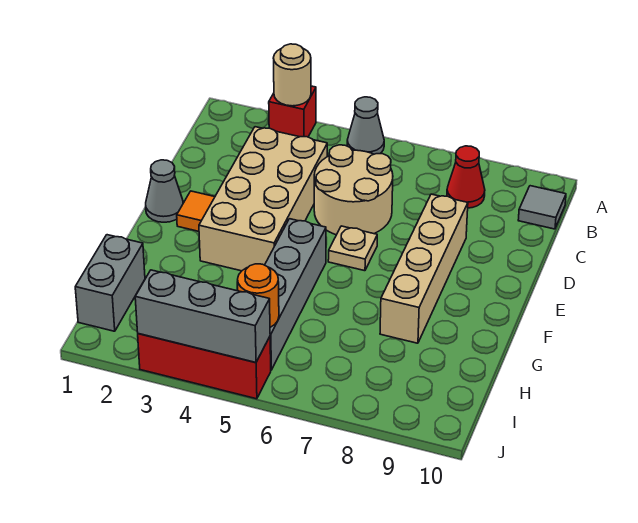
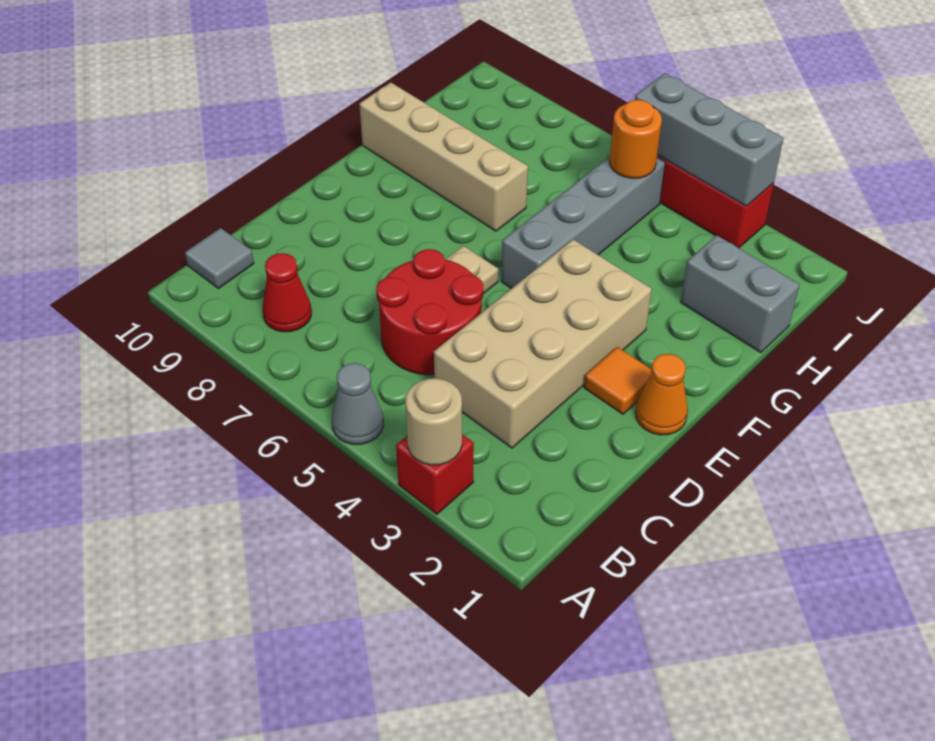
tan round brick C5:D6 level 1 -> red round brick C5:D6 level 1
tan brick D8:G8 level 1 -> tan brick G7:G10 level 1
grey cone E1 level 1 -> orange cone E1 level 1
grey brick H1:I1 level 1 -> grey brick H1:H2 level 1

